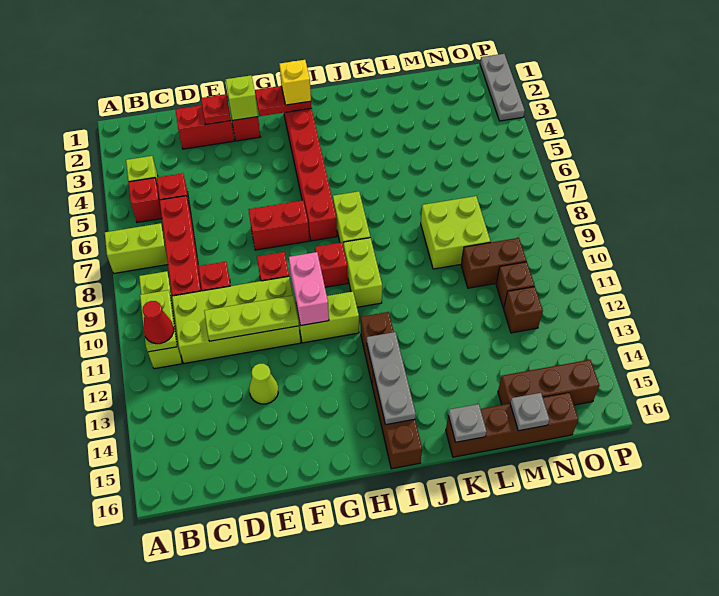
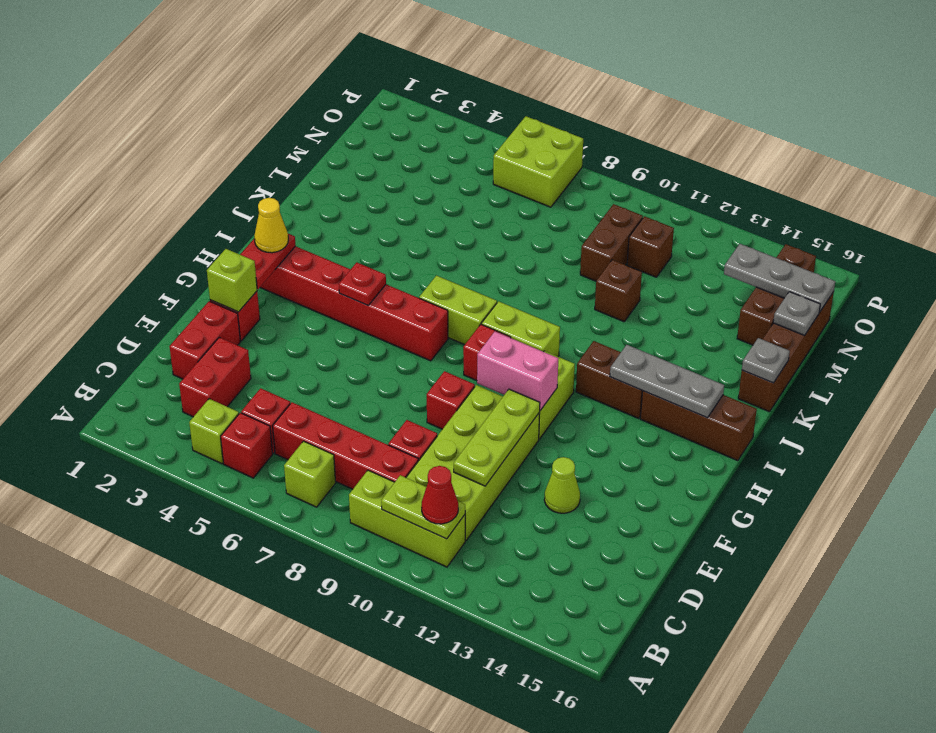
lime brick A7:B7 level 1 -> lime brick B7 level 1
red plate E2 level 2 -> red plate H5 level 2
red brick F7:G7 level 1 -> red brick C3:D3 level 1
yellow brick H2 level 3 -> yellow cone H2 level 3
lime brick L8:M9 level 1 -> lime brick O6:P7 level 1
brown brick N12 level 1 -> brown brick L11 level 1
grey plate P1:P3 level 1 -> grey plate N14:N16 level 2

